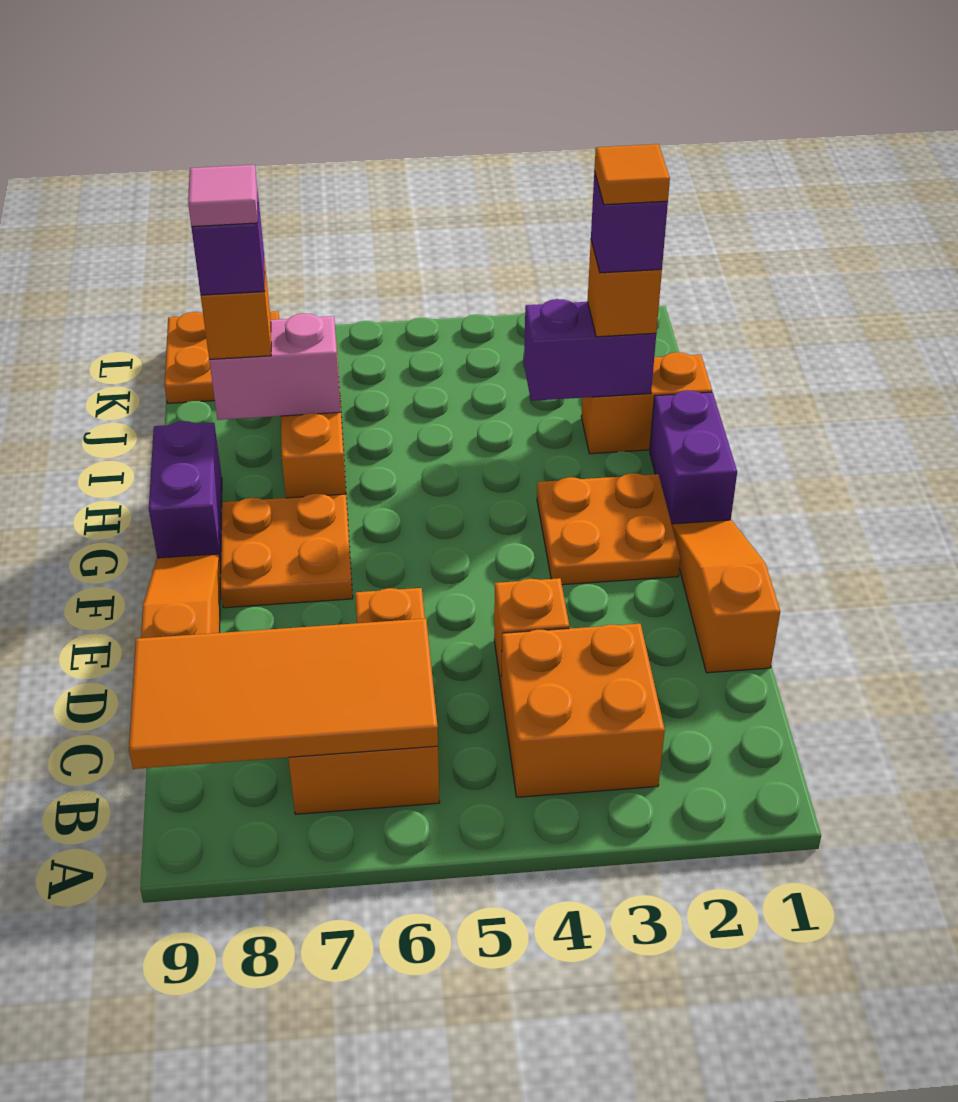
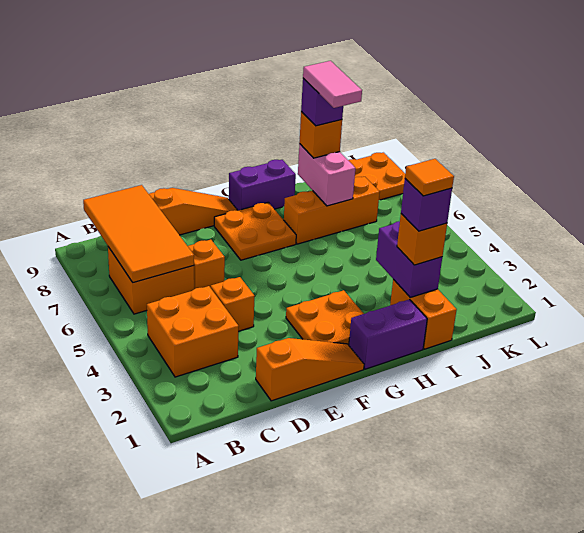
pink tile I8 level 5 -> pink tile I7:I8 level 5

